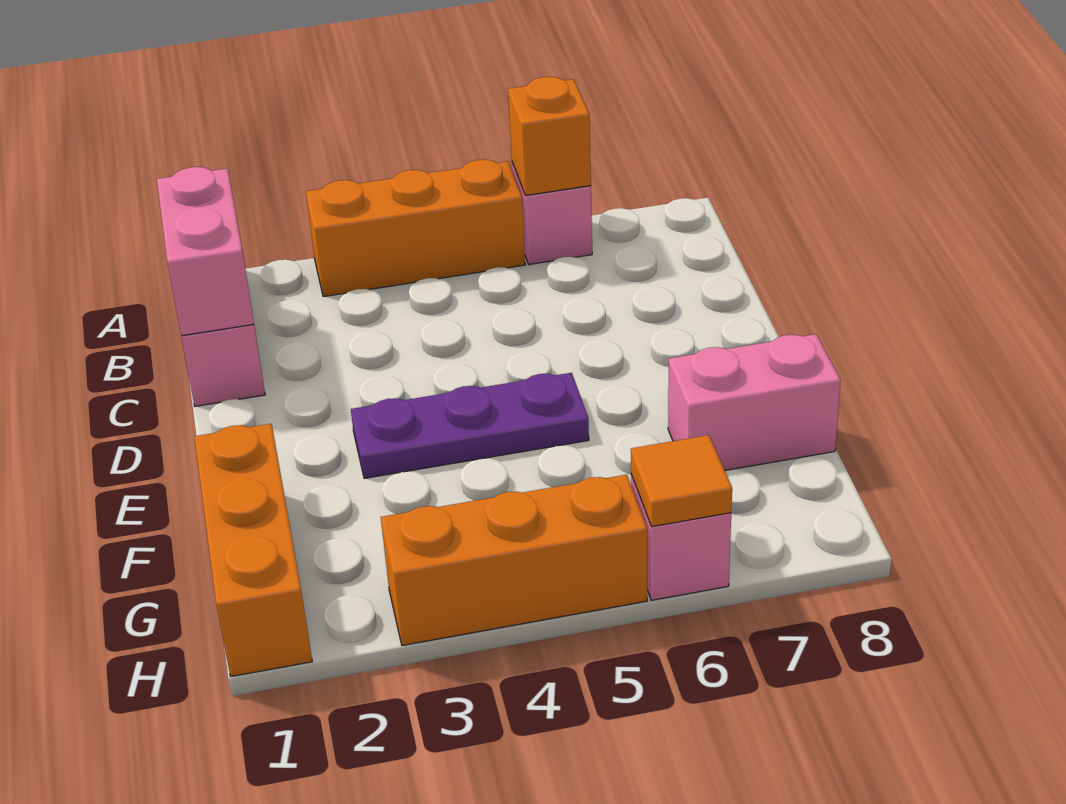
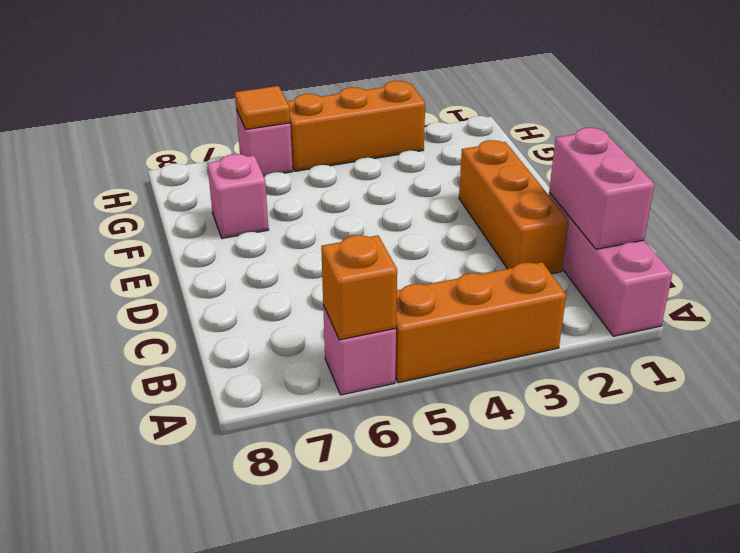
purple plate E3:E5 level 1 -> none
orange brick F1:H1 level 1 -> orange brick C2:E2 level 1
pink brick F7:F8 level 1 -> pink brick F7 level 1

